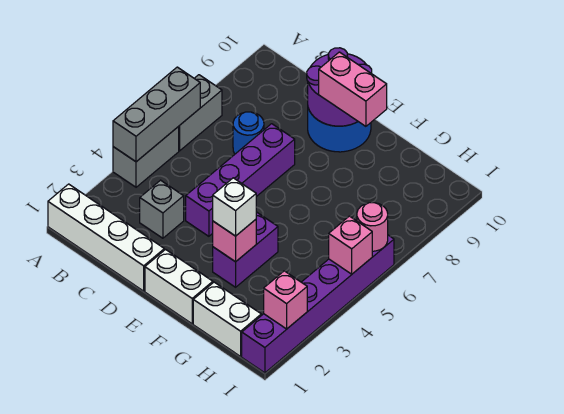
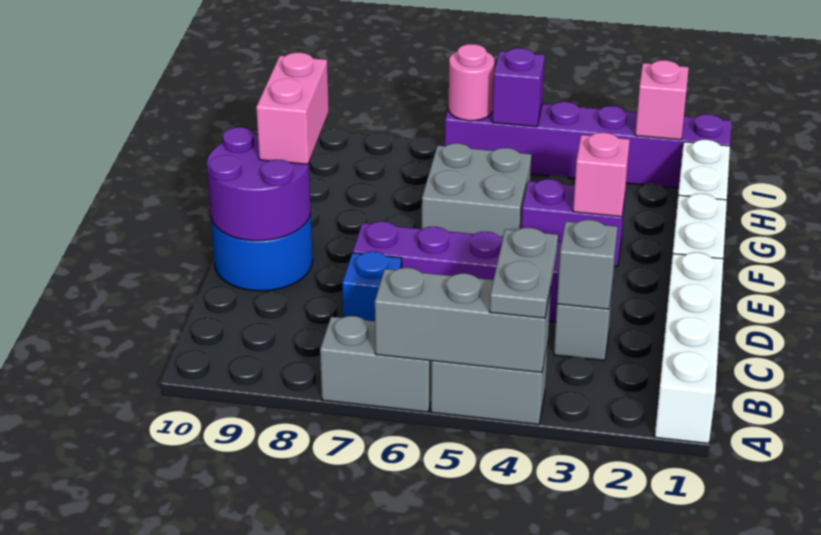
none -> grey plate A4:B4 level 3
none -> grey brick C3 level 2
blue round brick C7 level 1 -> blue brick C7 level 1
white brick F3 level 3 -> none
none -> grey brick F5:G6 level 1
pink brick I5 level 2 -> purple brick I5 level 2

